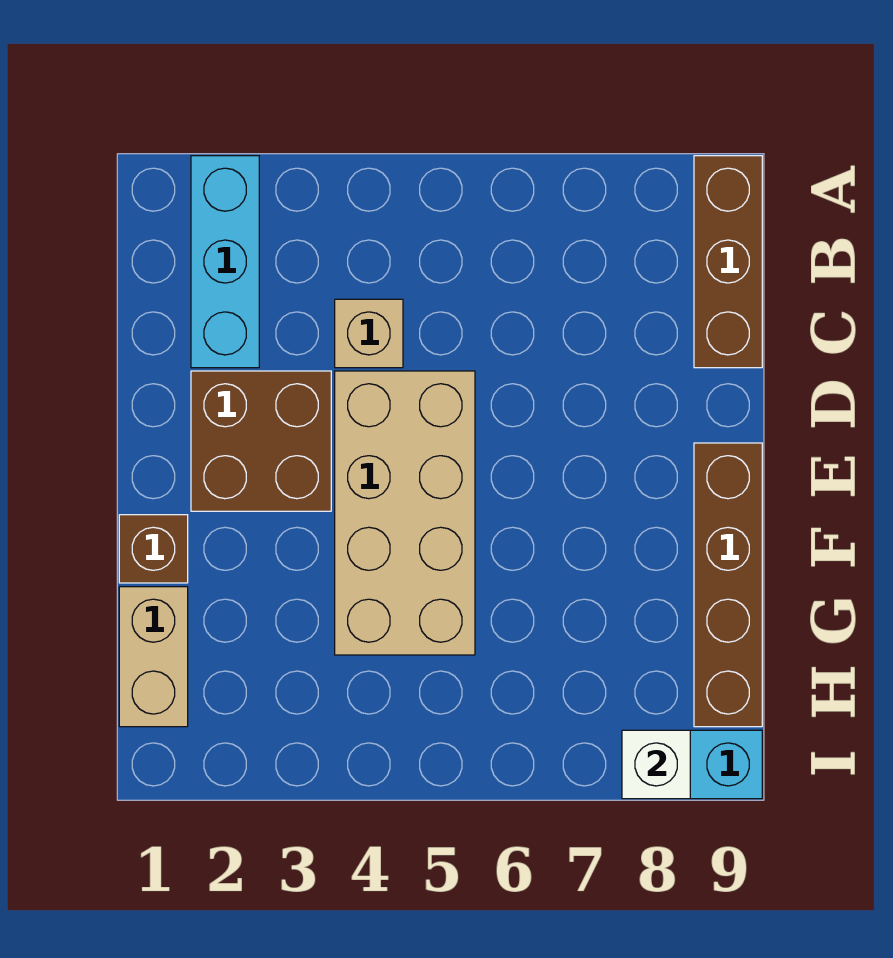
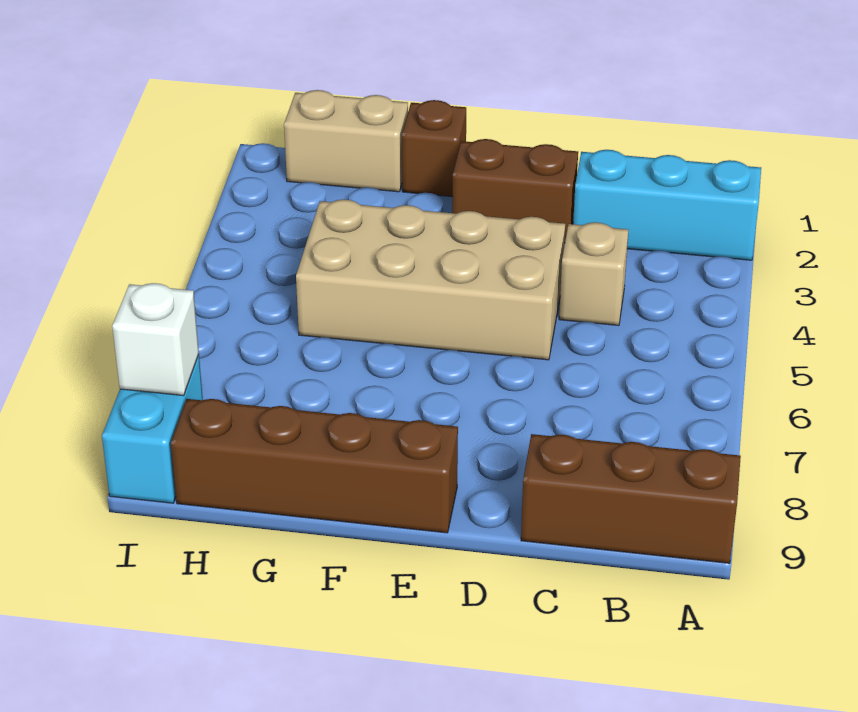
brown brick D2:E3 level 1 -> brown brick D2:E2 level 1

